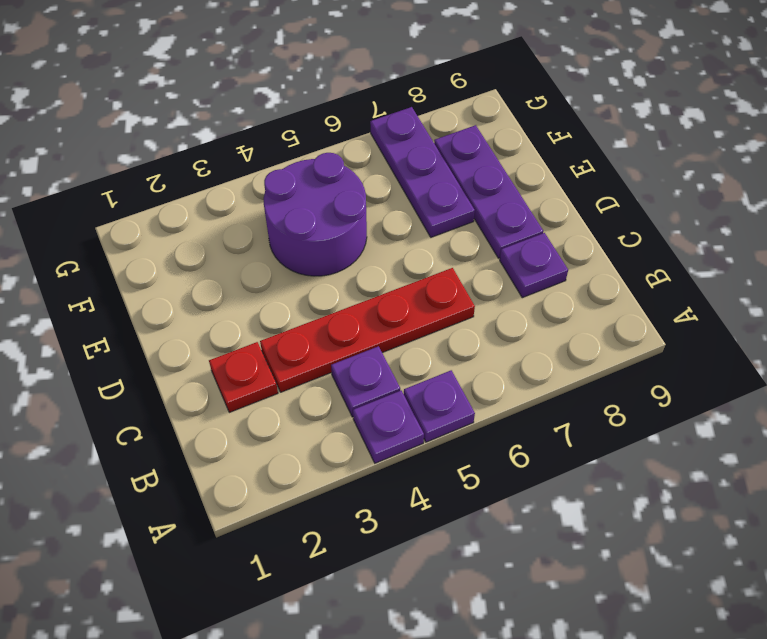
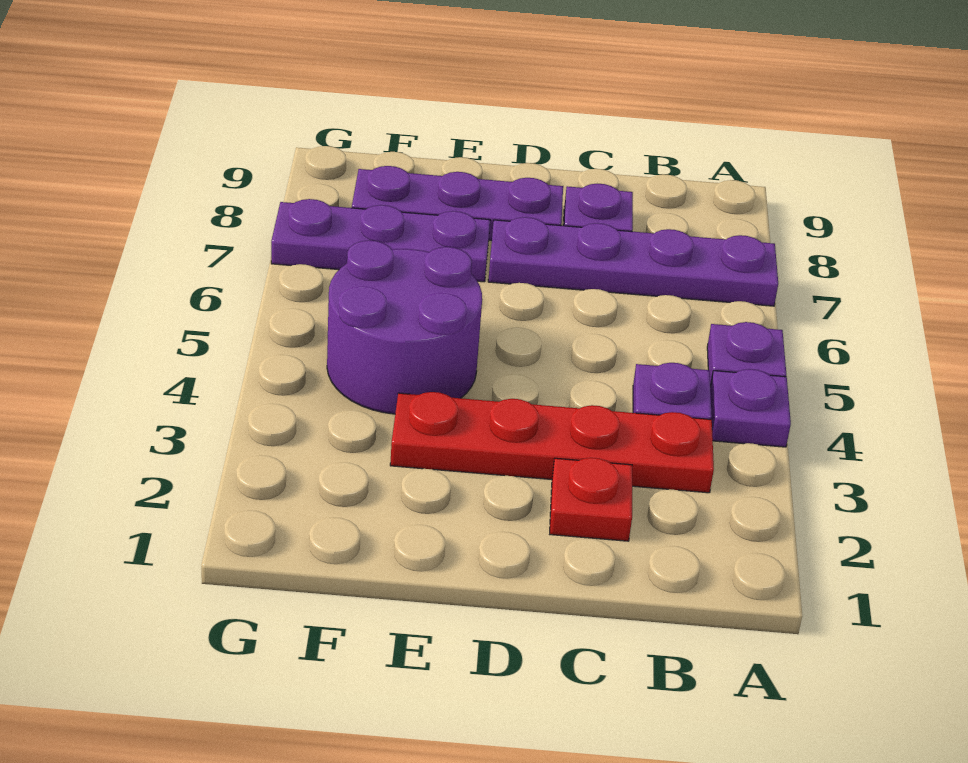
none -> purple plate A7:D7 level 1
red plate C3:C6 level 1 -> red plate B3:E3 level 1

